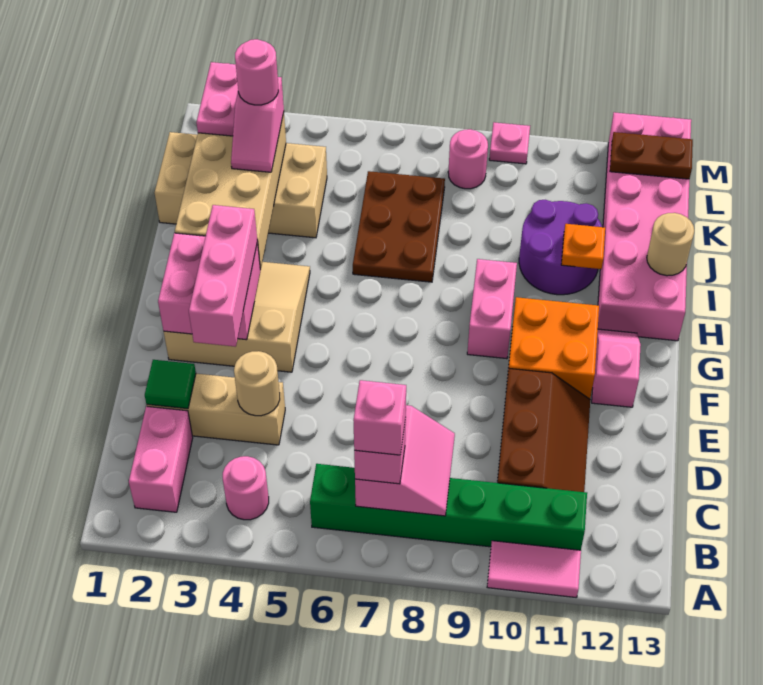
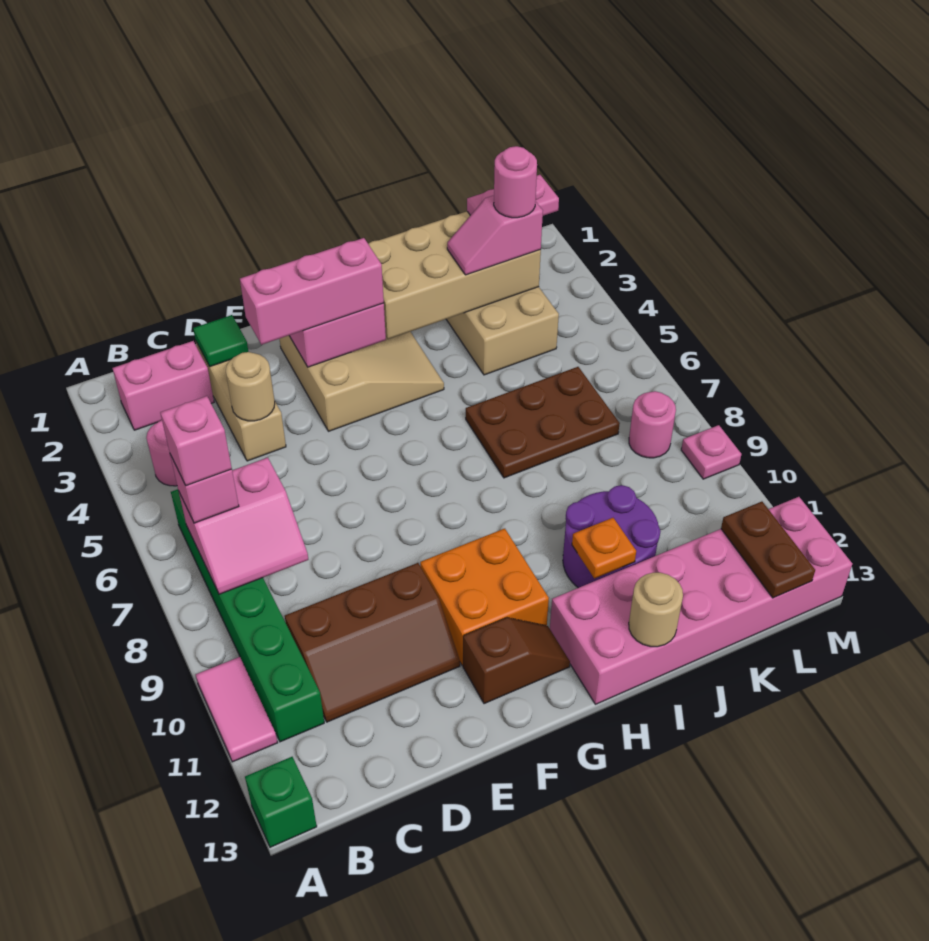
none -> green brick A13 level 1
pink slope F12:G12 level 1 top F -> brown slope F12:G12 level 1 top F
pink brick G9:H9 level 1 -> none

